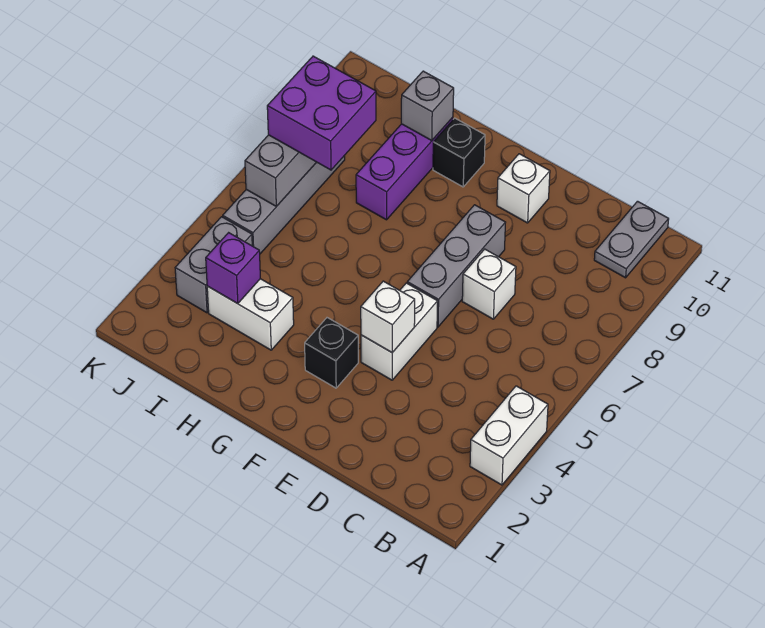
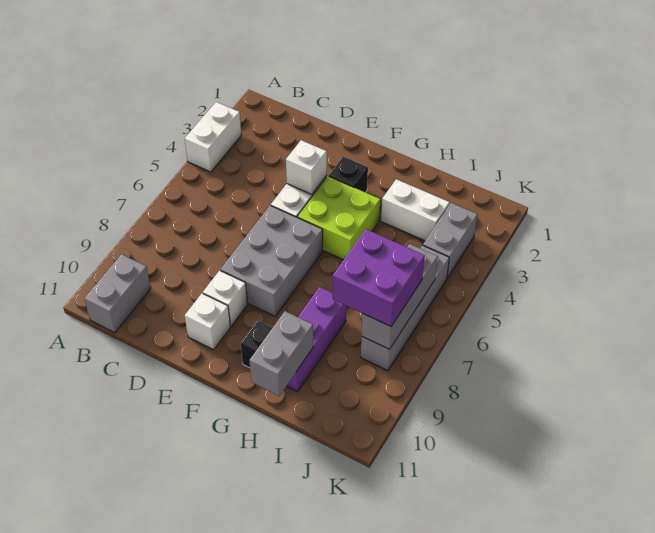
grey plate B10:B11 level 1 -> grey brick B10:B11 level 1
white brick D7 level 1 -> white brick E9 level 1
grey brick E6:E8 level 1 -> grey brick E6:F8 level 1
none -> lime brick F4:G5 level 1
grey brick H10 level 2 -> grey brick H10:H11 level 2
purple brick I3 level 2 -> none

